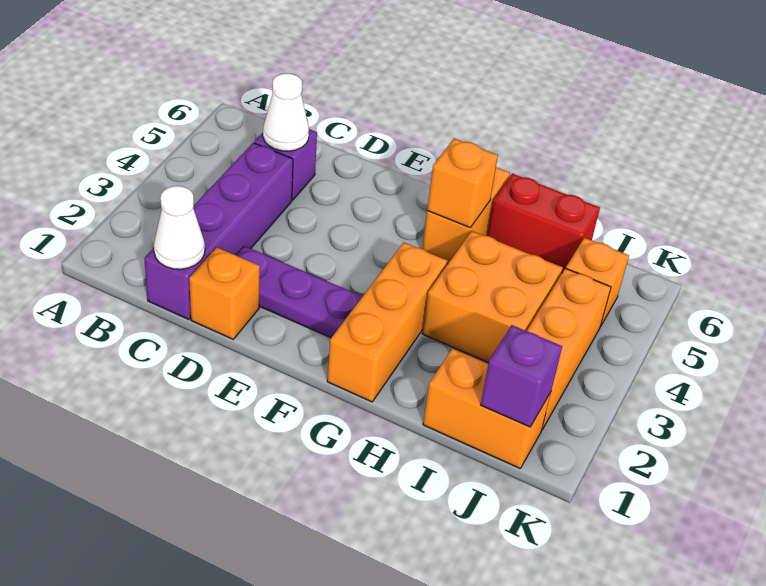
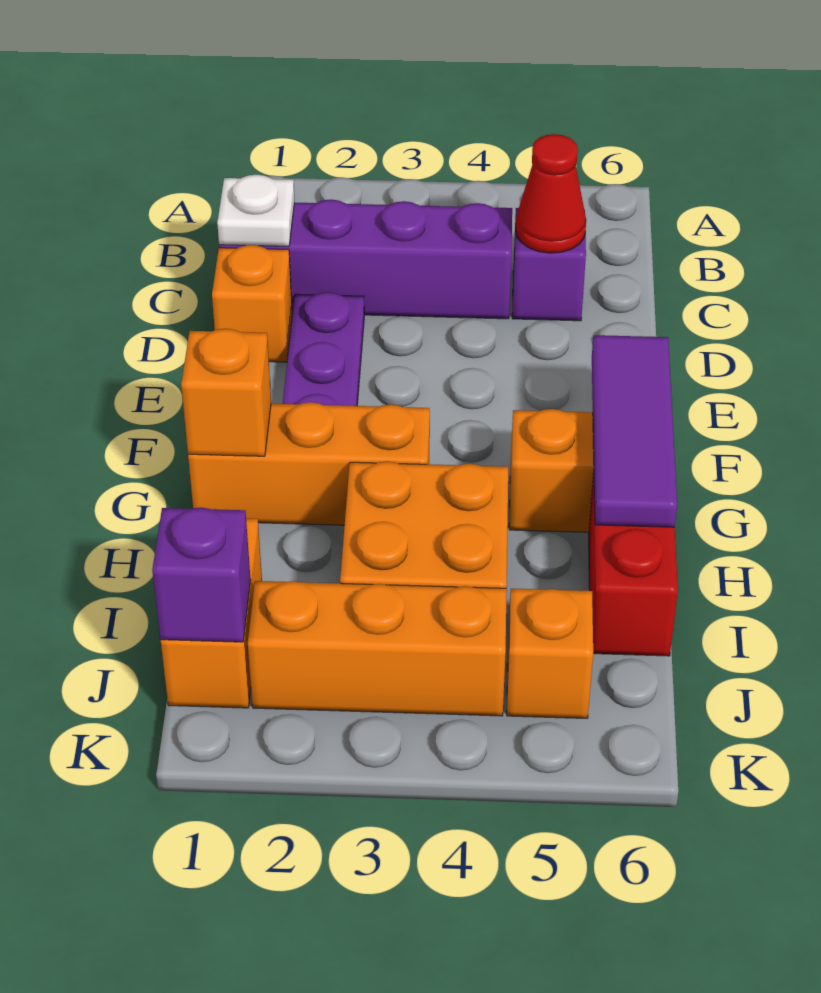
white cone C1 level 2 -> white plate C1 level 2
white cone C5 level 2 -> red cone C5 level 2
none -> purple tile F6:H6 level 2
orange brick G5 level 2 -> orange brick G1 level 2

